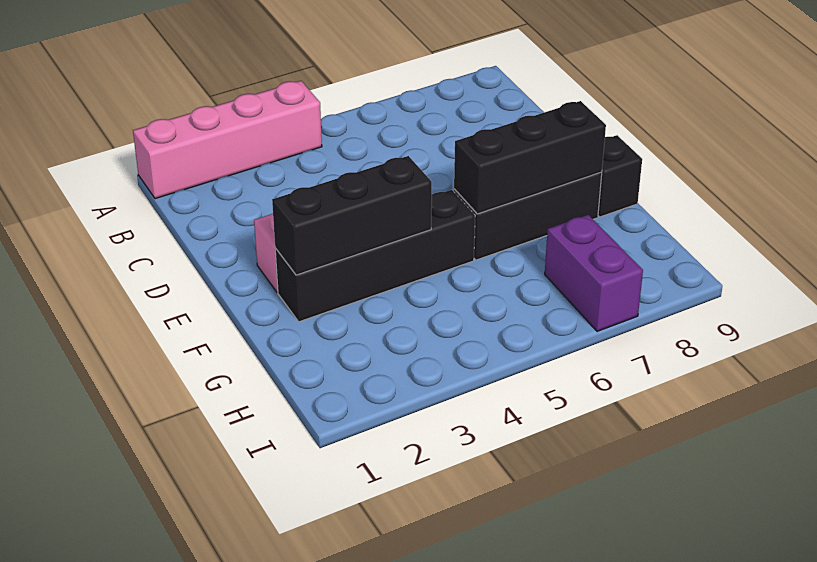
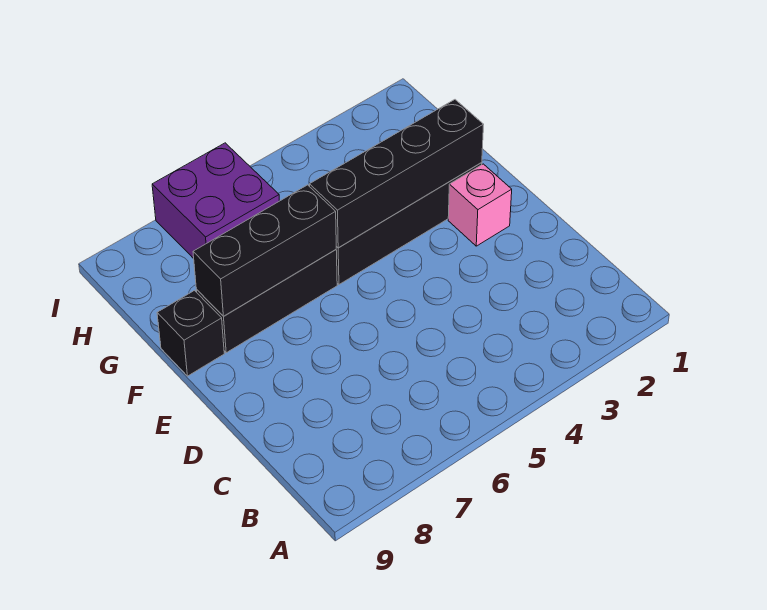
pink brick A1:A4 level 1 -> none
black brick F2:F4 level 2 -> black brick F2:F5 level 2
purple brick H7:I7 level 1 -> purple brick H6:I7 level 1

